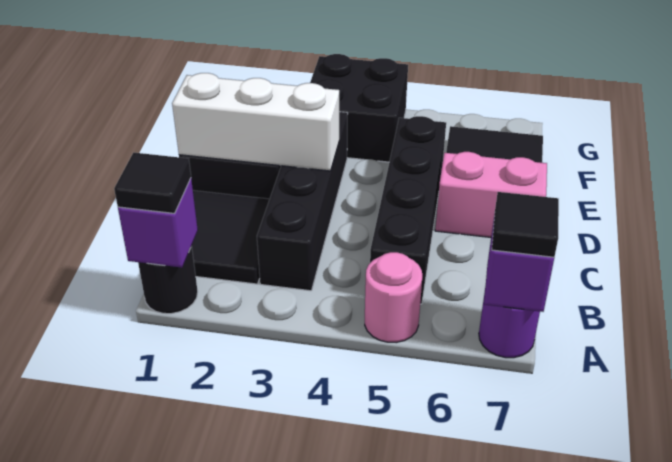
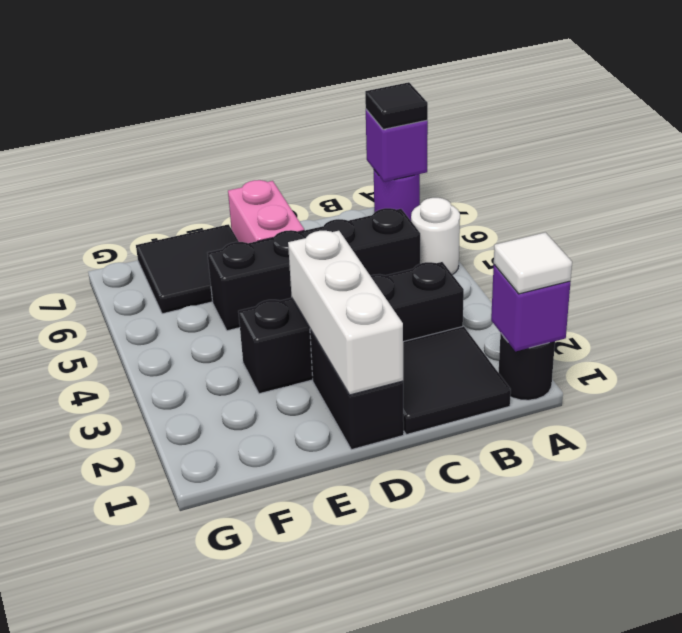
black tile A1 level 3 -> white tile A1 level 3
pink round brick A5 level 1 -> white round brick A5 level 1
black brick F3:G4 level 1 -> none

